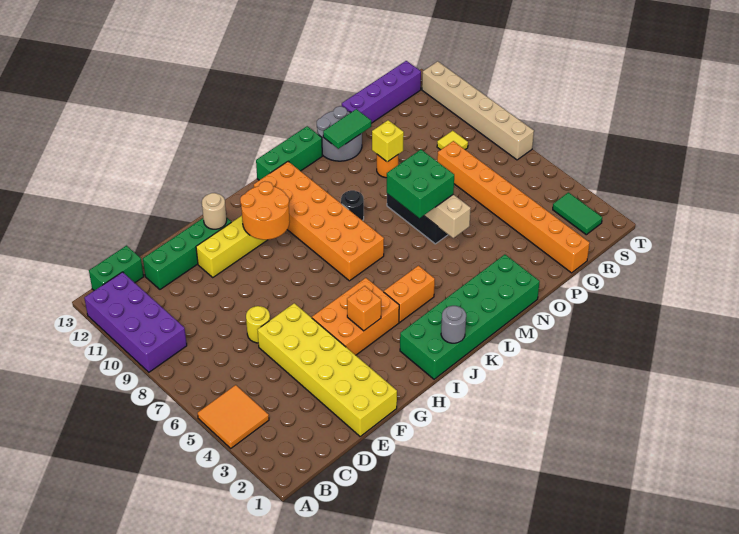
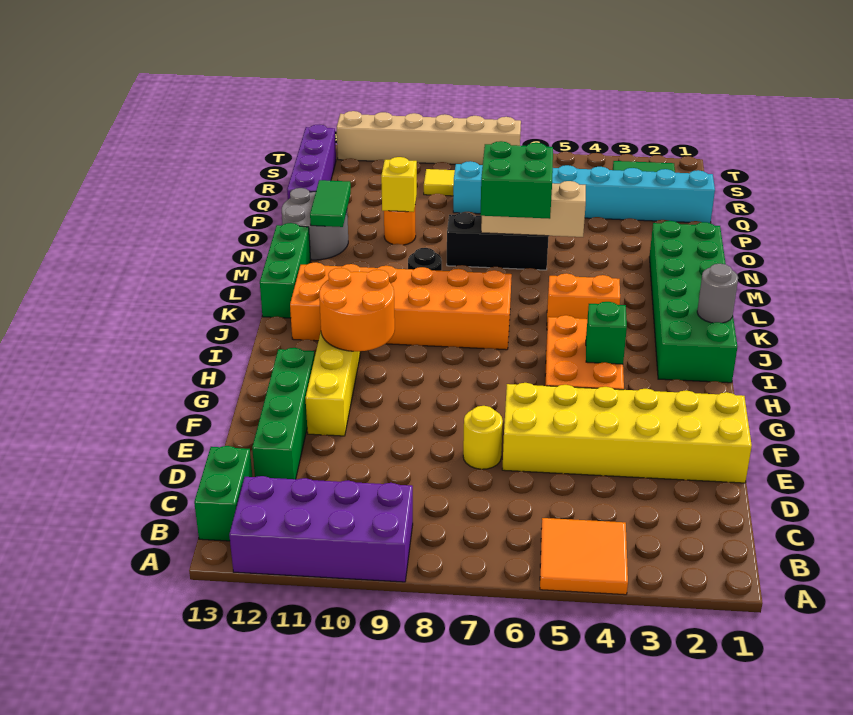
tan round brick G12 level 2 -> none
orange brick H4 level 2 -> green brick H4 level 2
orange brick J4:K4 level 1 -> orange brick K4:K5 level 1
orange brick Q1:Q8 level 1 -> cyan brick Q1:Q8 level 1

